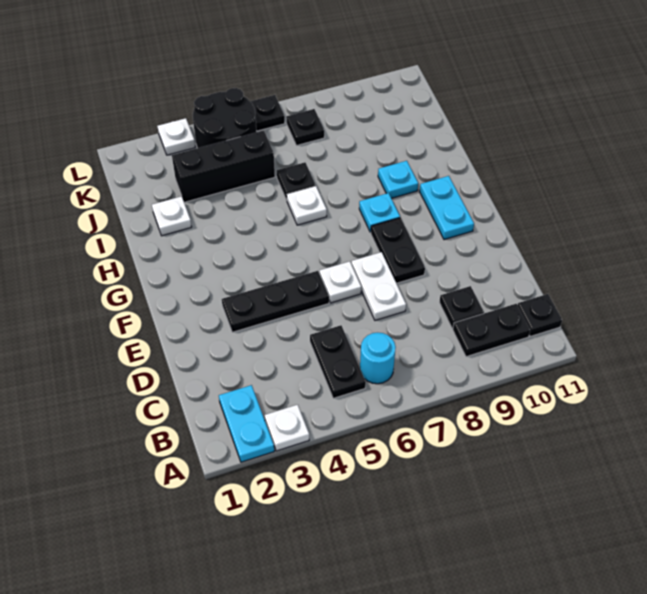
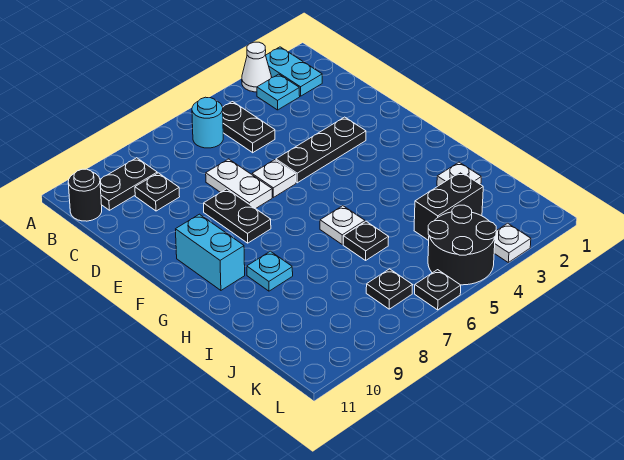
white plate A3 level 1 -> white cone A3 level 1
black plate B11 level 1 -> black round brick B11 level 1
cyan plate F10:G10 level 1 -> cyan brick F10:G10 level 1
cyan plate G8 level 1 -> cyan plate B3 level 1
black brick J3:J5 level 1 -> black brick J3:J4 level 1

